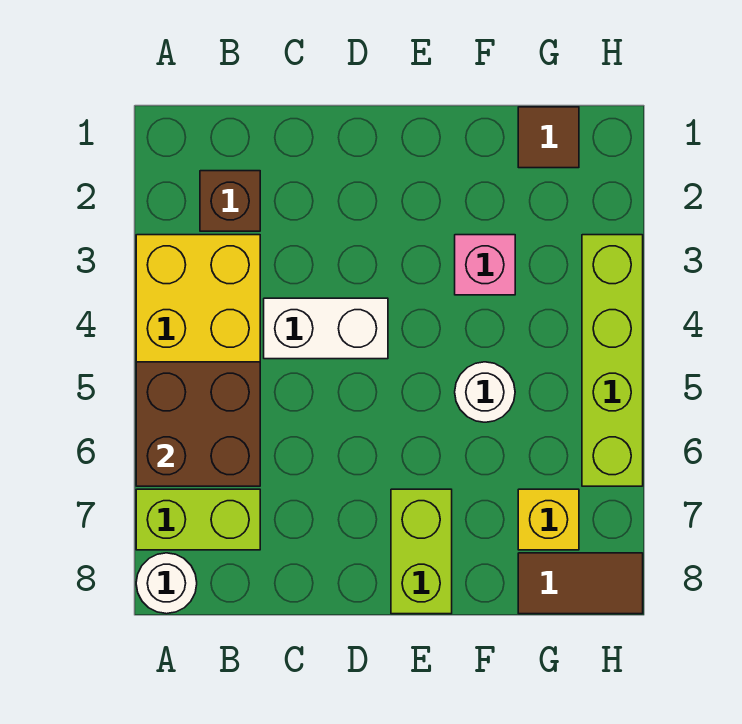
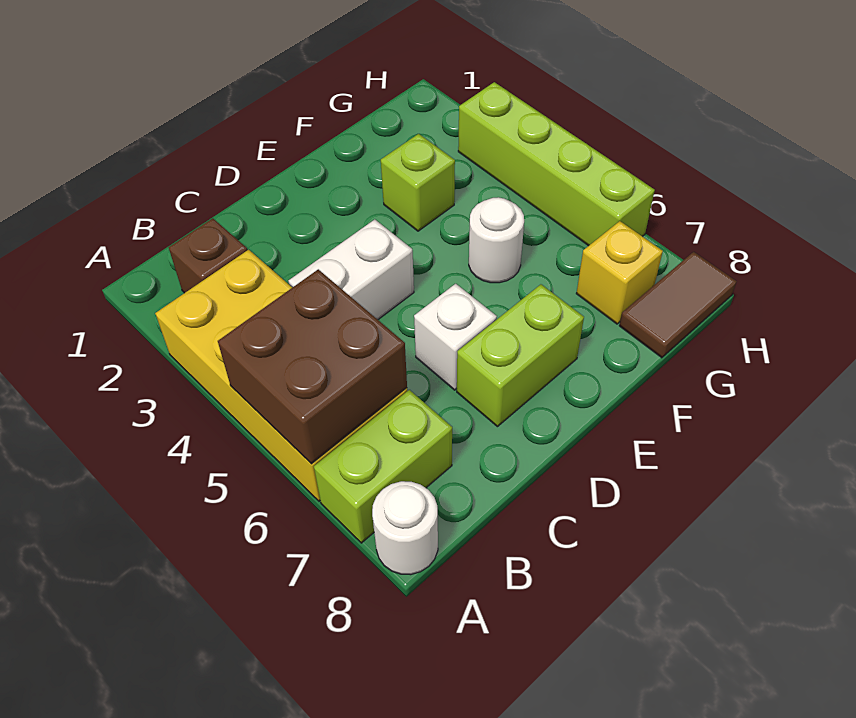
none -> white brick D6 level 1
lime brick E7:E8 level 1 -> lime brick D7:E7 level 1
pink brick F3 level 1 -> lime brick F3 level 1
brown tile G1 level 1 -> none

